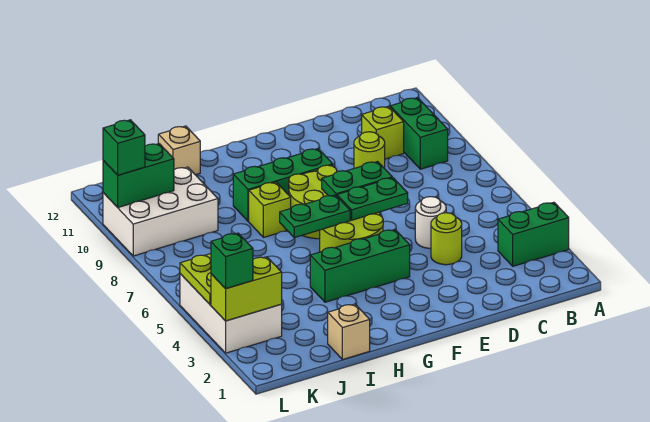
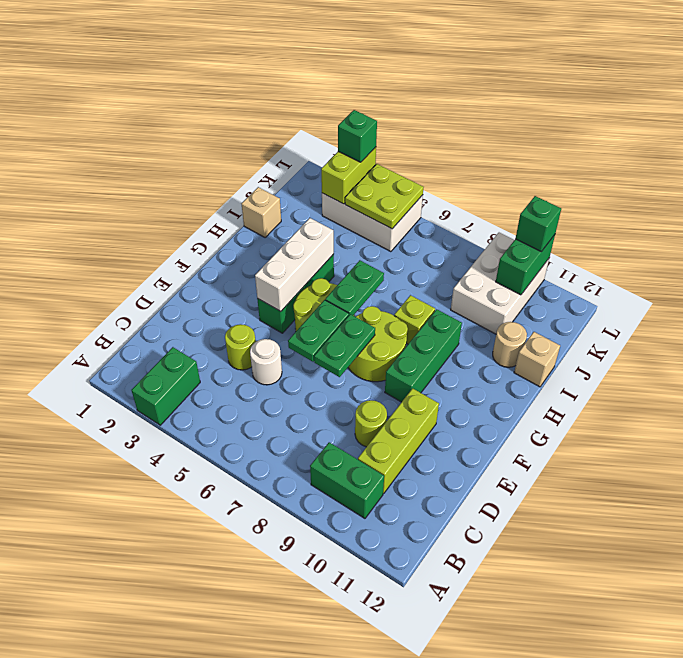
lime brick C10 level 1 -> lime brick C10:E10 level 1
none -> white brick F4:H4 level 2
none -> tan round brick I11 level 1

